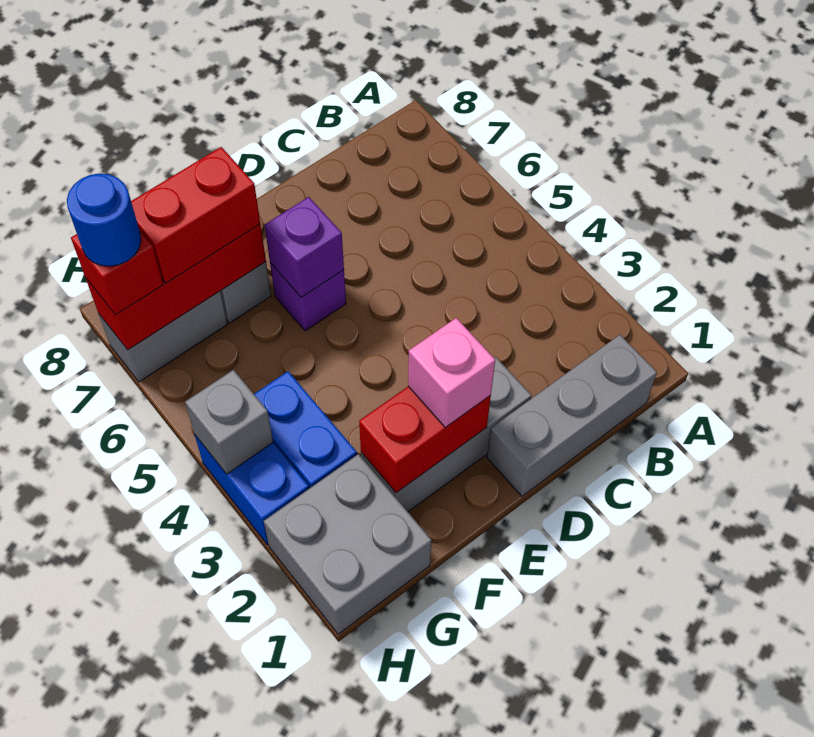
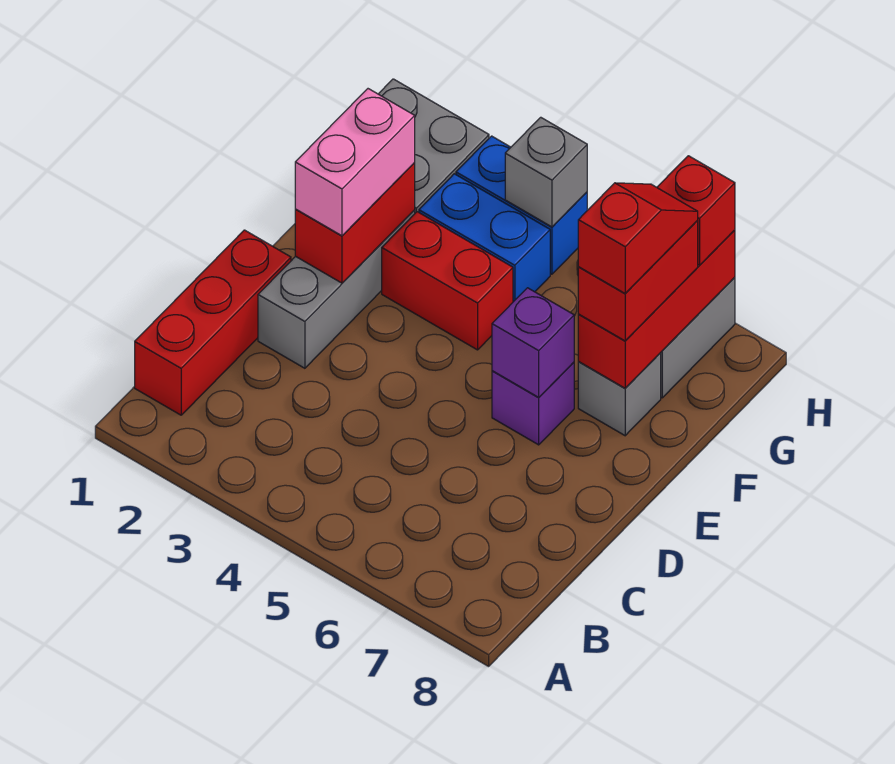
grey brick B1:D1 level 1 -> red brick B1:D1 level 1
pink brick E2 level 3 -> pink brick E2:F2 level 3
none -> red brick F3:F4 level 1
none -> red slope F7:G7 level 4 top F
blue round brick H7 level 4 -> none

